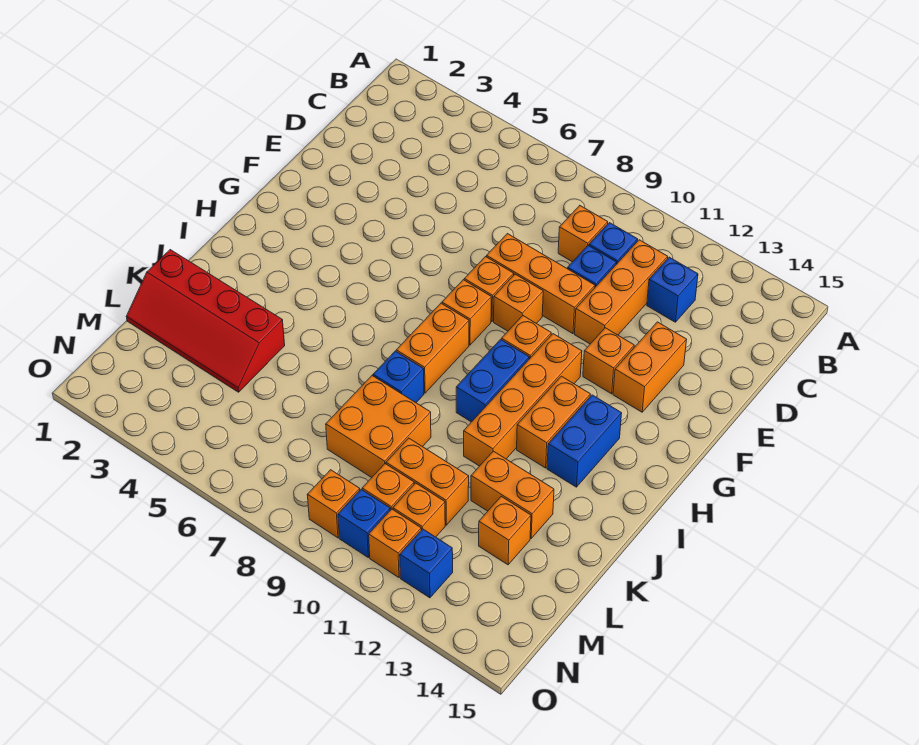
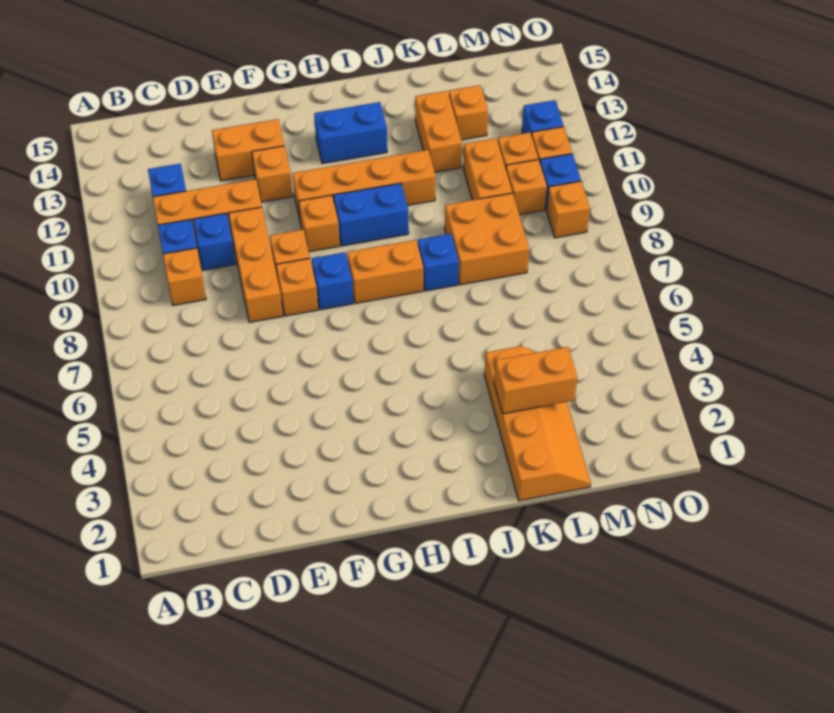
orange brick G8 level 1 -> blue brick G8 level 1
orange brick H12:I12 level 1 -> orange brick K3:L3 level 2
red slope K1:L4 level 1 top K -> orange slope K1:L4 level 1 top K

